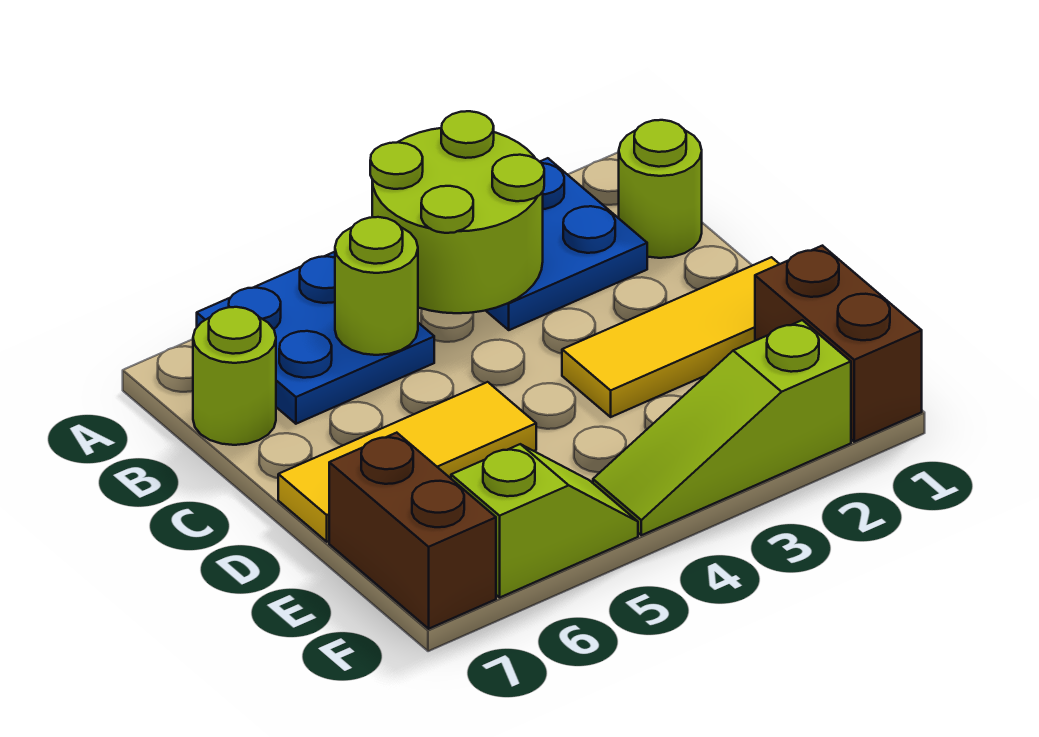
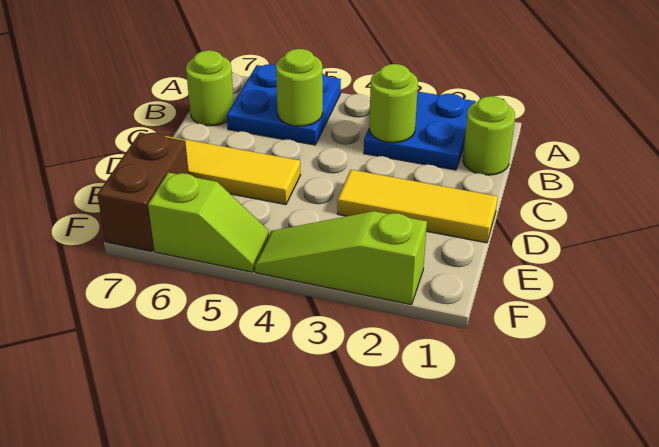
lime round brick A3:B4 level 2 -> lime round brick B3 level 2
brown brick E1:F1 level 1 -> none

